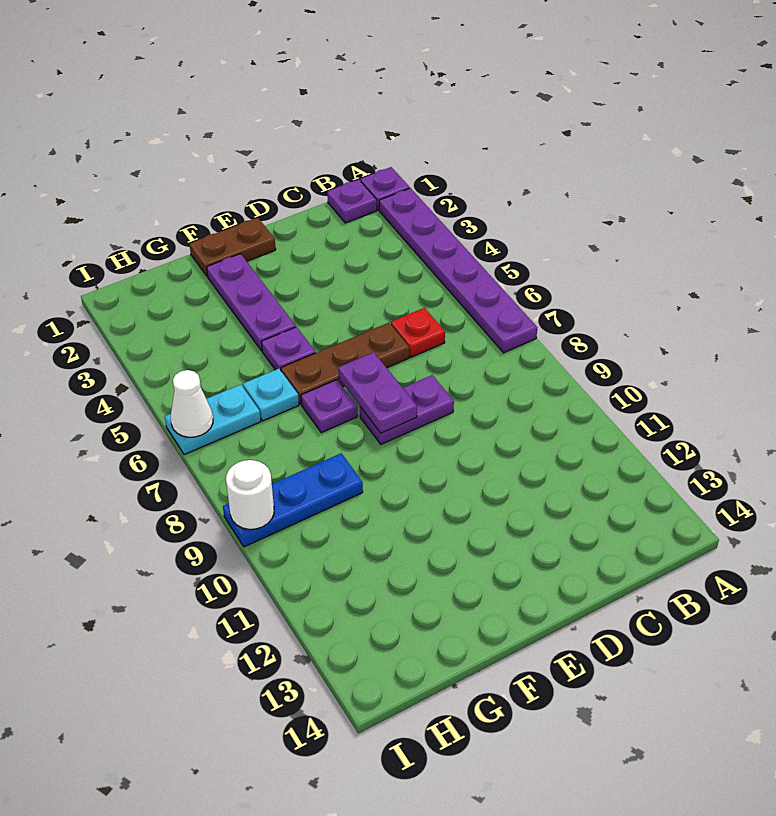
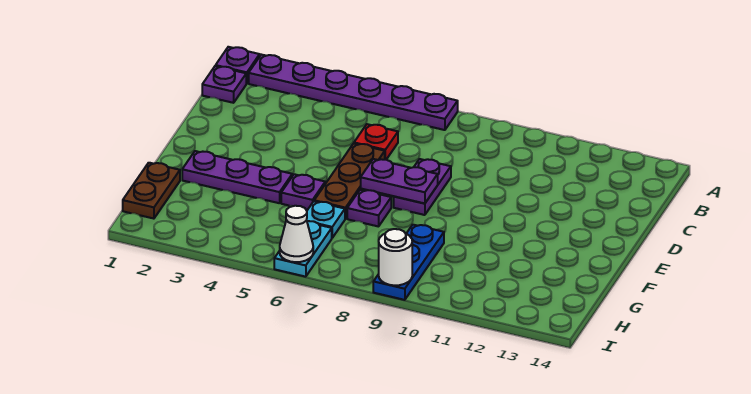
brown plate E1:F1 level 1 -> brown plate G1:H1 level 1

